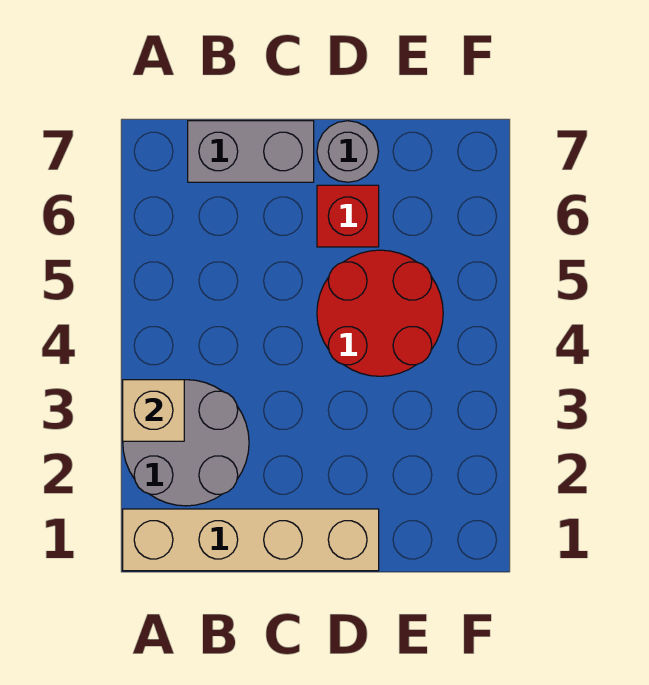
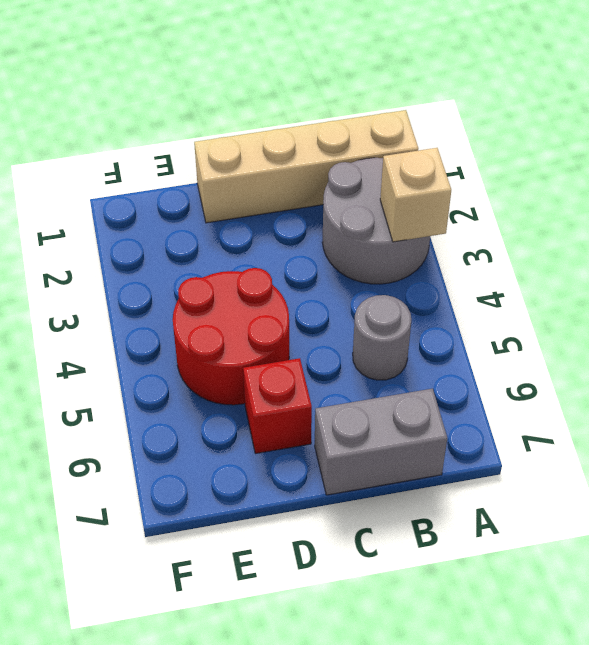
grey round brick D7 level 1 -> grey round brick B5 level 1

